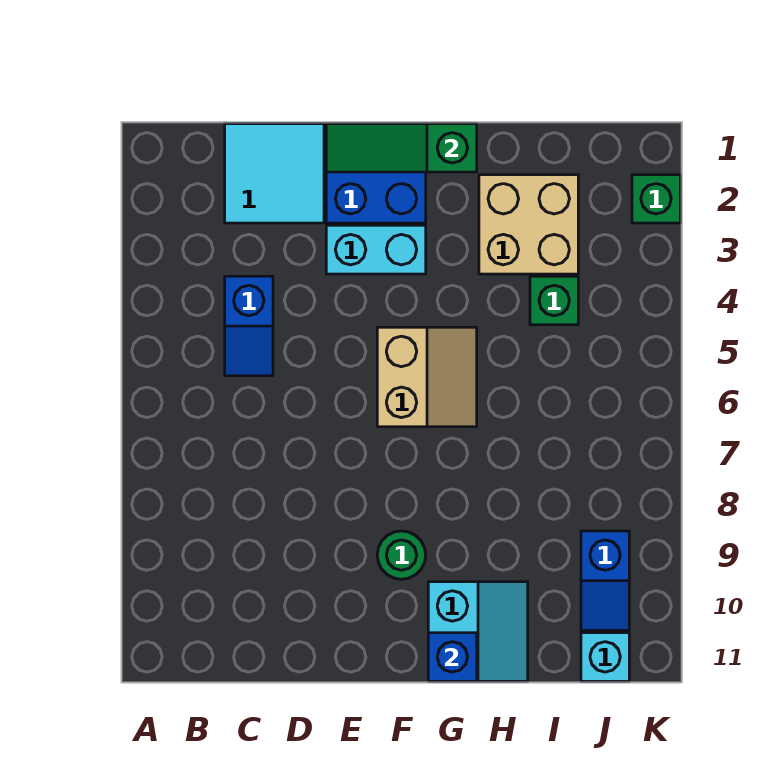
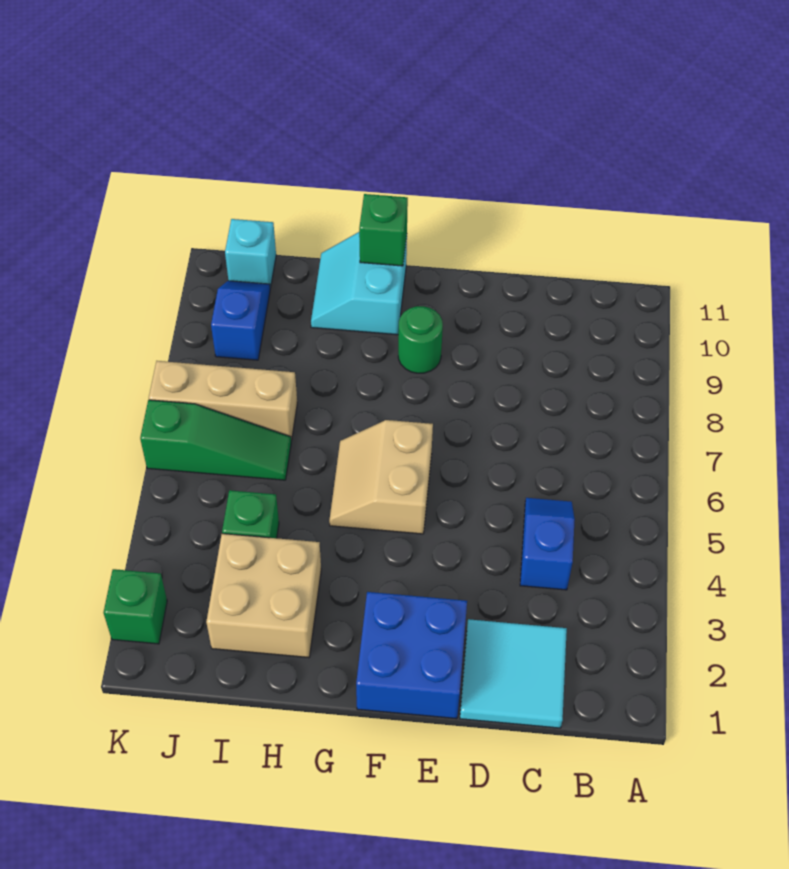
green slope E1:G1 level 2 top G -> green slope I6:K6 level 1 top K
cyan brick E3:F3 level 1 -> none
blue brick G11 level 2 -> green brick G11 level 2
none -> tan brick I7:K7 level 1

